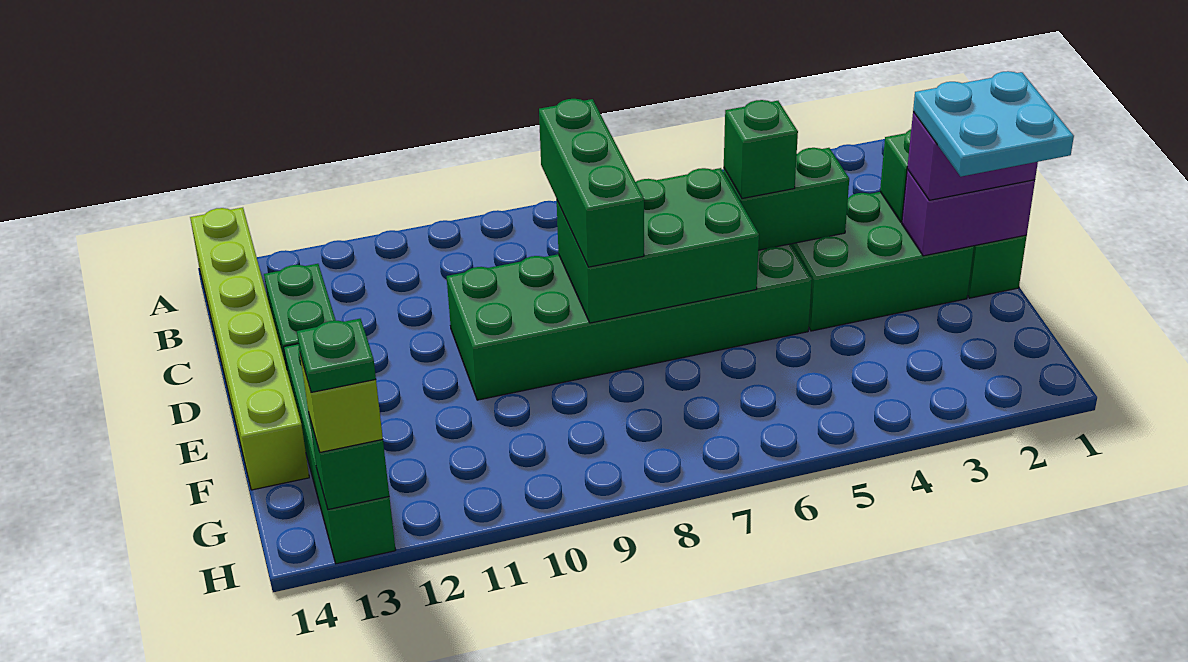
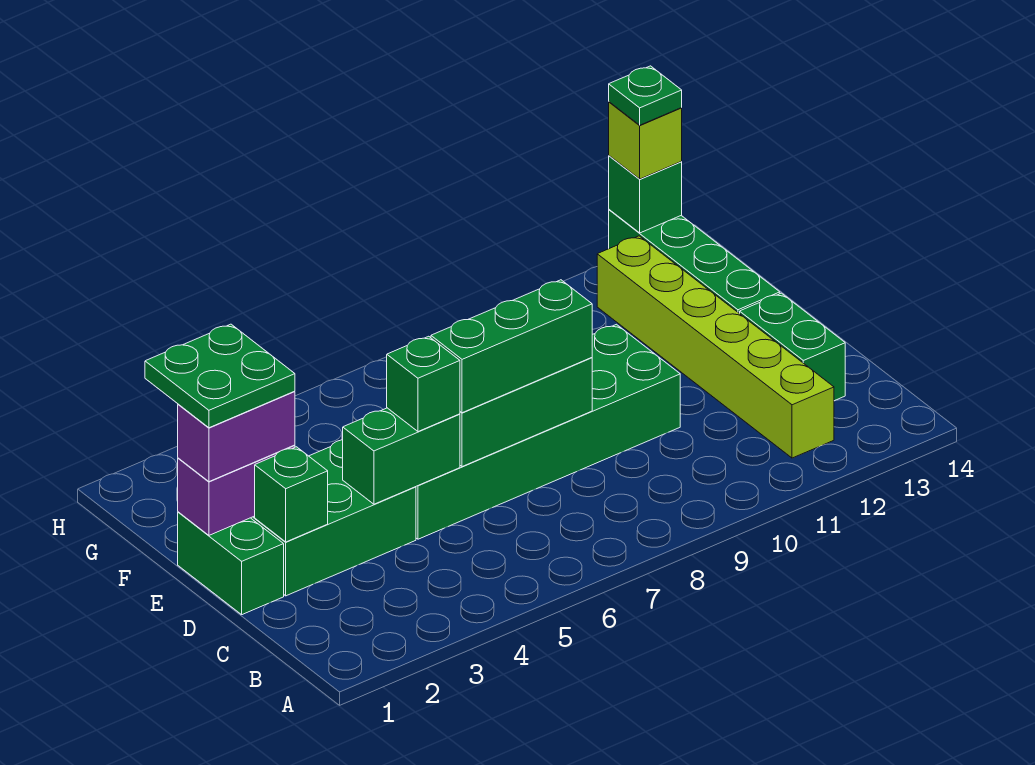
lime brick A14:F14 level 1 -> lime brick B12:G12 level 1
green brick C8:E8 level 3 -> green brick D6:D8 level 3
cyan plate E1:F2 level 4 -> green plate E1:F2 level 4

